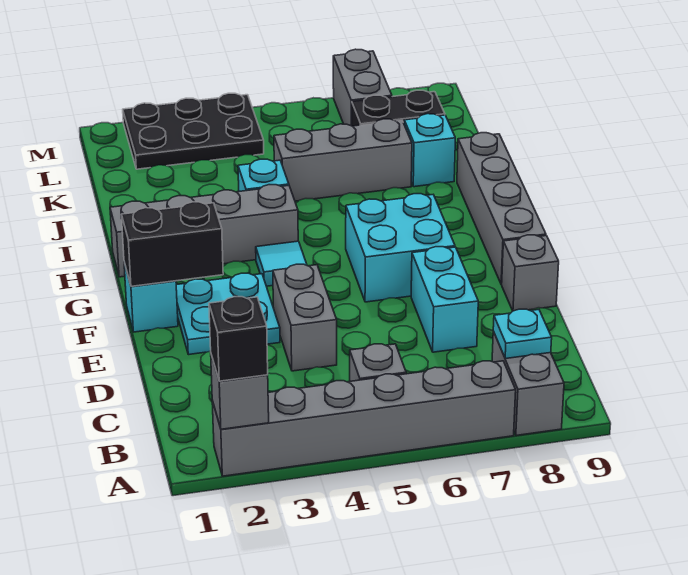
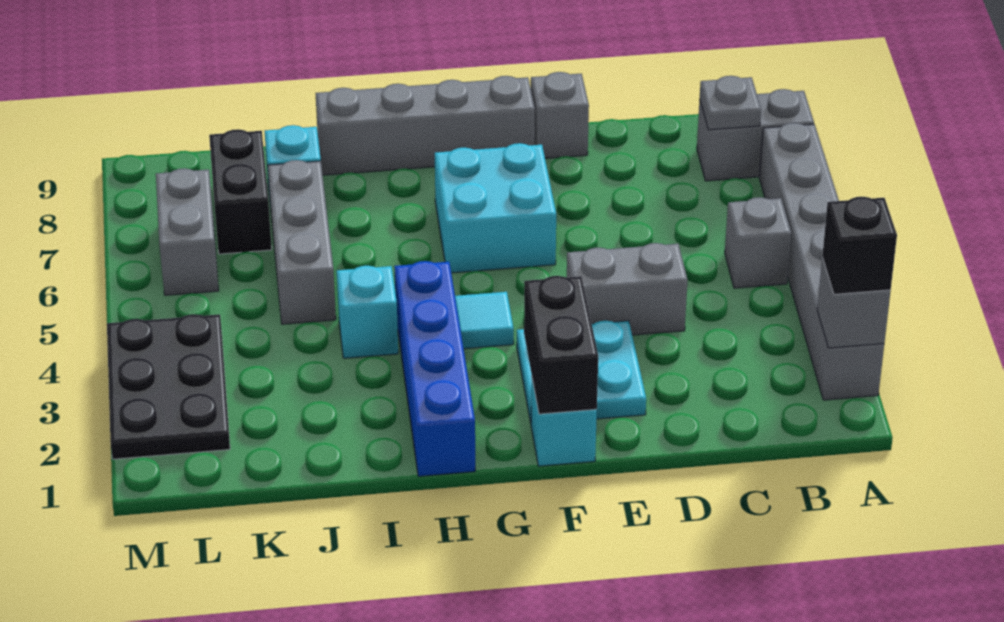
cyan plate B8 level 2 -> grey plate B8 level 2
cyan brick D7:E7 level 1 -> none
grey brick H1:H4 level 1 -> blue brick H1:H4 level 1
grey brick L7:M7 level 1 -> grey brick L6:L7 level 1

